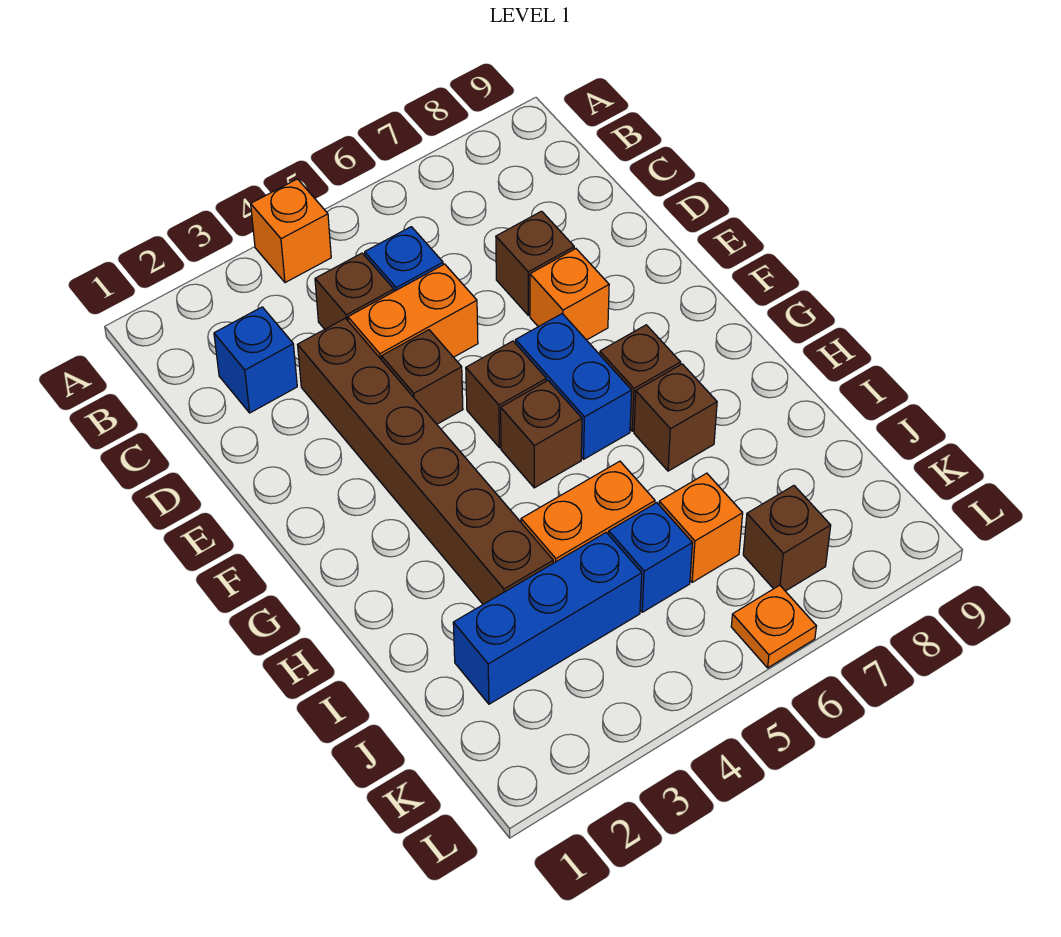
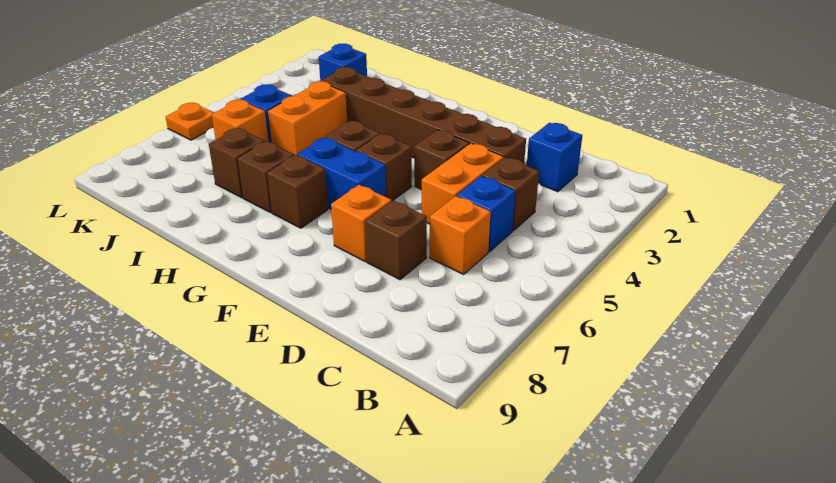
orange brick A4 level 1 -> orange brick C6 level 1
blue brick J2:J4 level 1 -> blue brick J2 level 1
brown brick K7 level 1 -> brown brick I7 level 1

